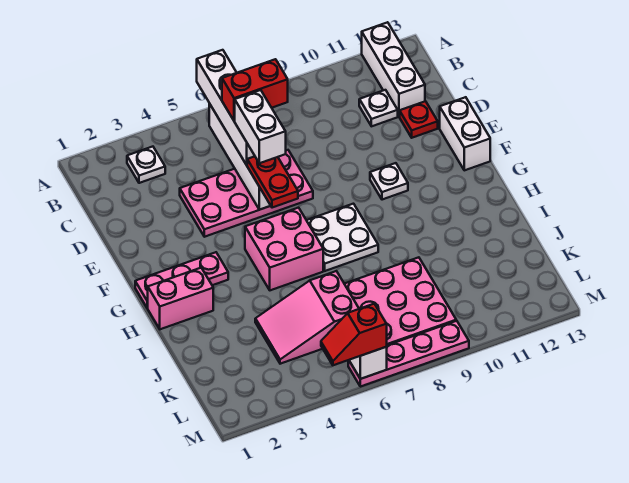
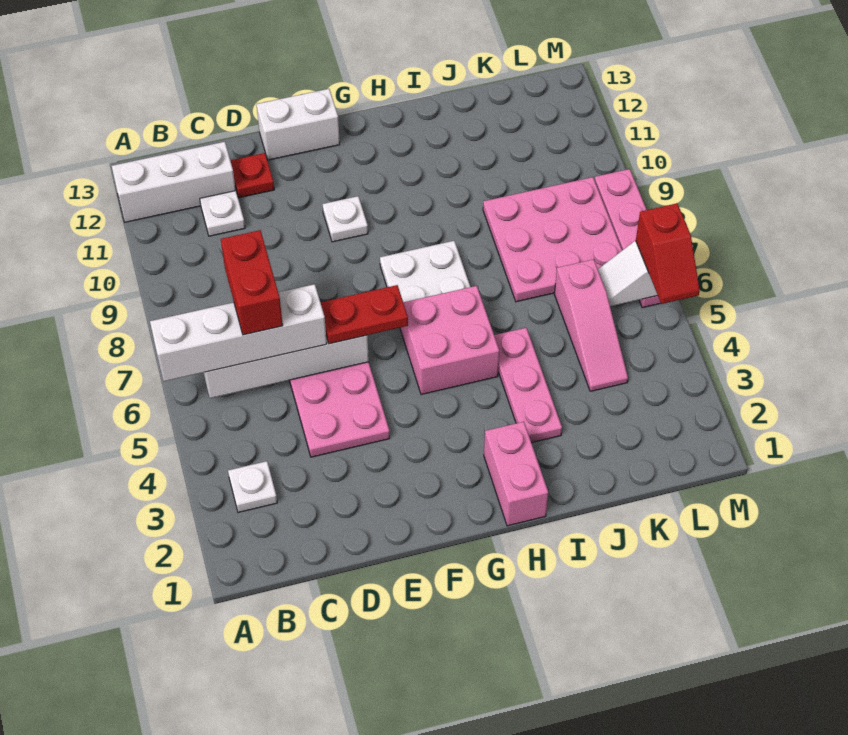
white brick D6:E6 level 4 -> none
pink plate G1:G3 level 1 -> pink plate I3:I5 level 1
pink slope J4:K6 level 1 top 6 -> pink slope K4:K6 level 1 top 6

